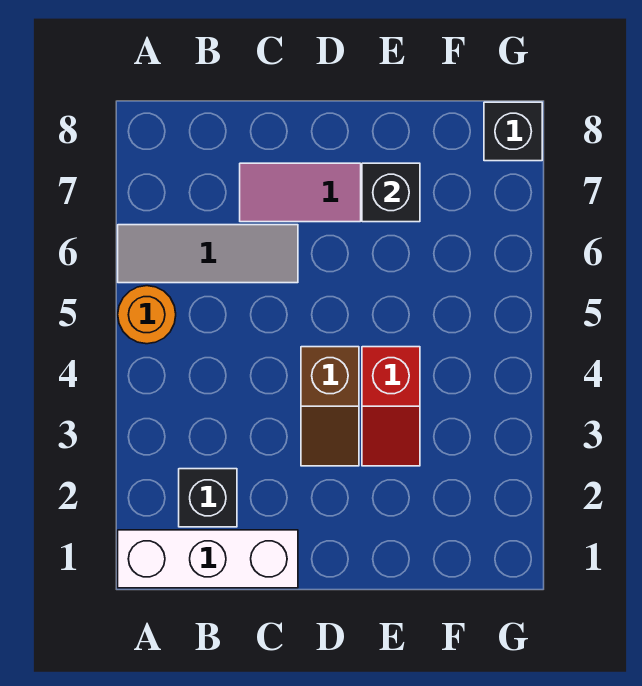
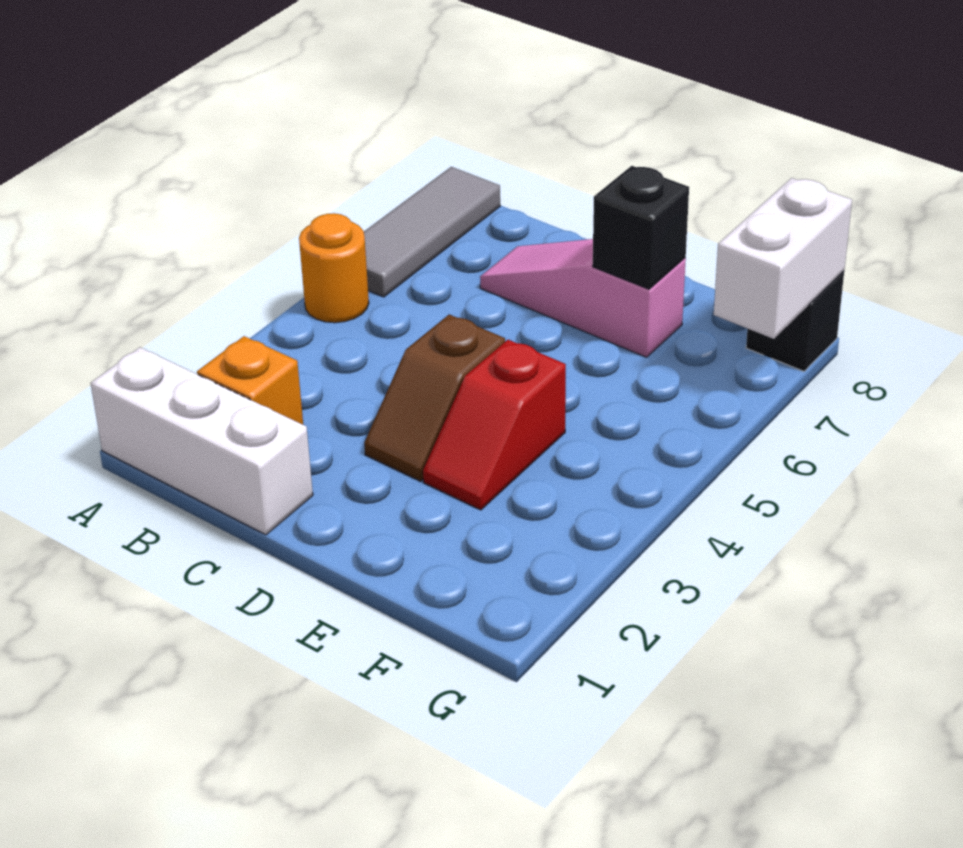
grey tile A6:C6 level 1 -> grey tile A6:A8 level 1
black brick B2 level 1 -> orange brick B2 level 1
none -> white brick G7:G8 level 2

